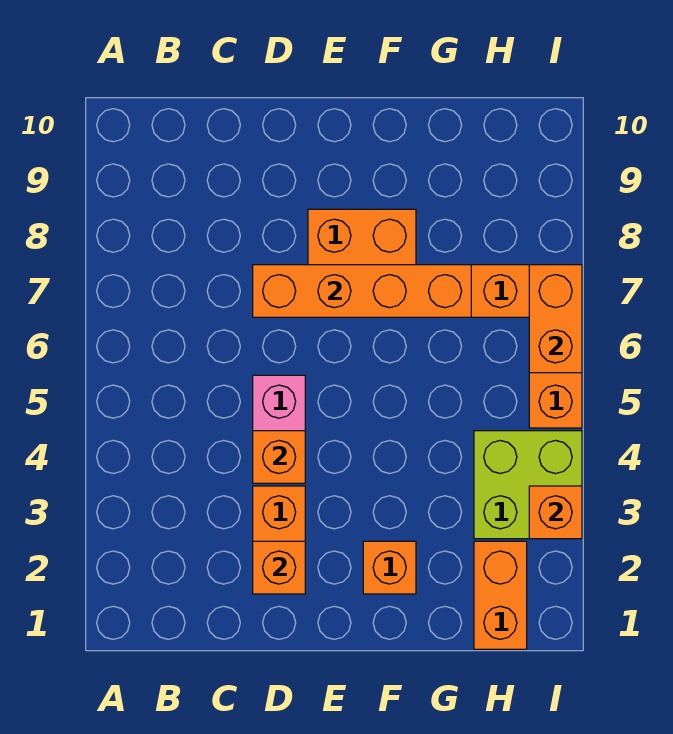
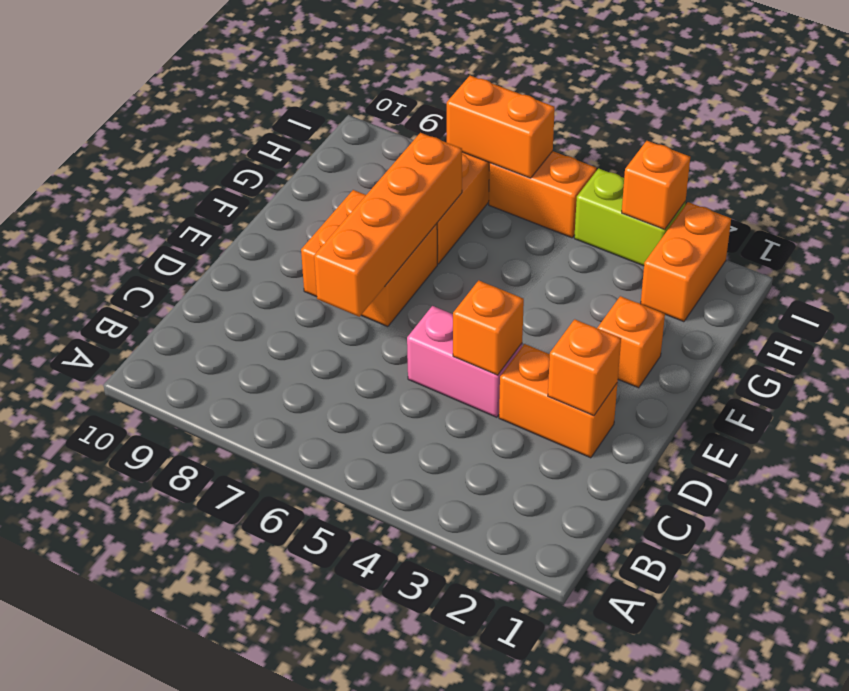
orange brick H1:H2 level 1 -> orange brick H2:I2 level 1
lime brick H3:I4 level 1 -> lime brick I3:I4 level 1

